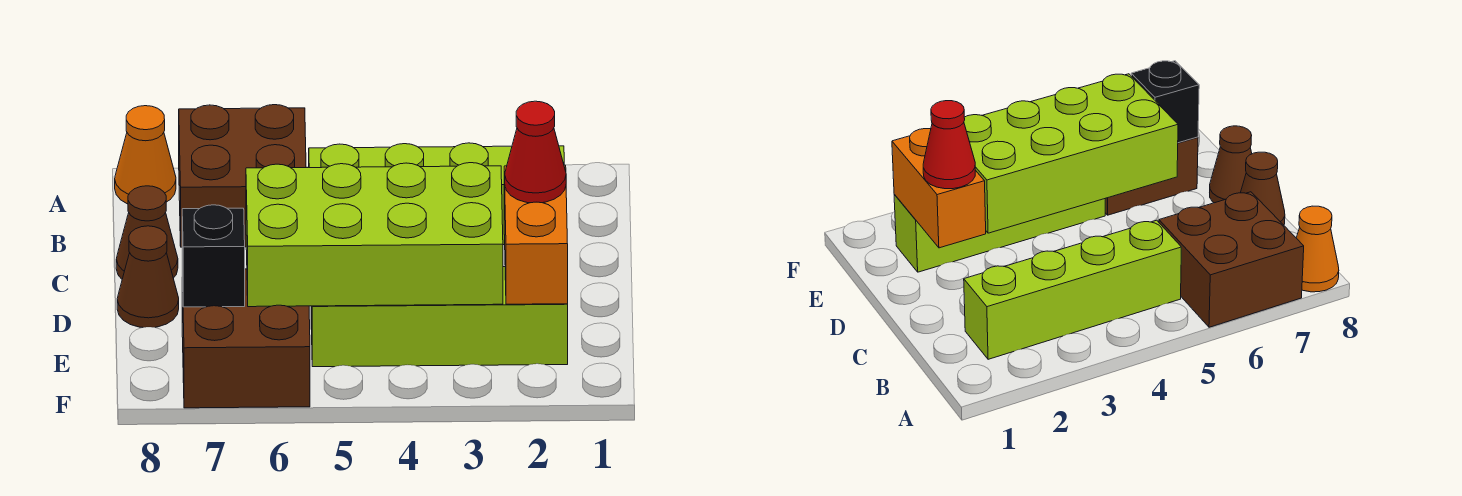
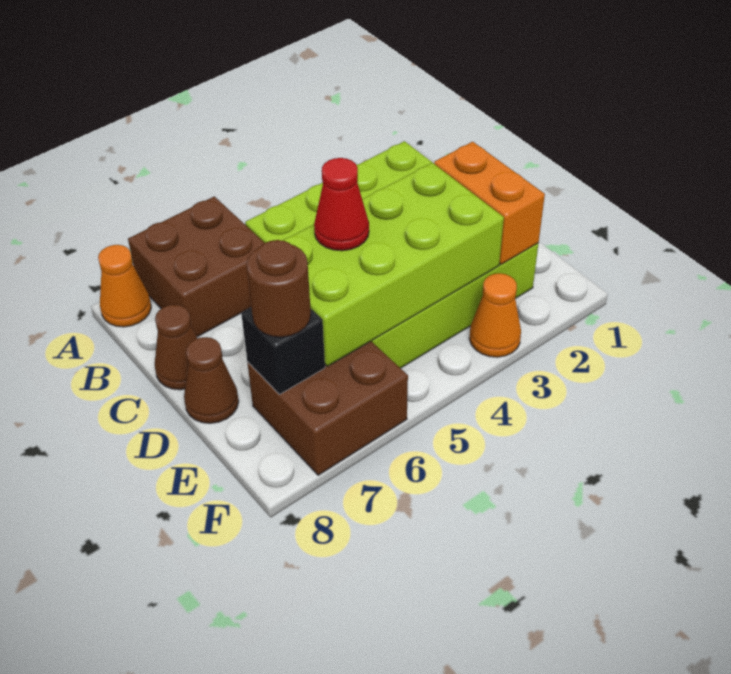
red cone D2 level 3 -> red cone D5 level 3
none -> brown round brick E7 level 3
none -> orange cone F3 level 1

